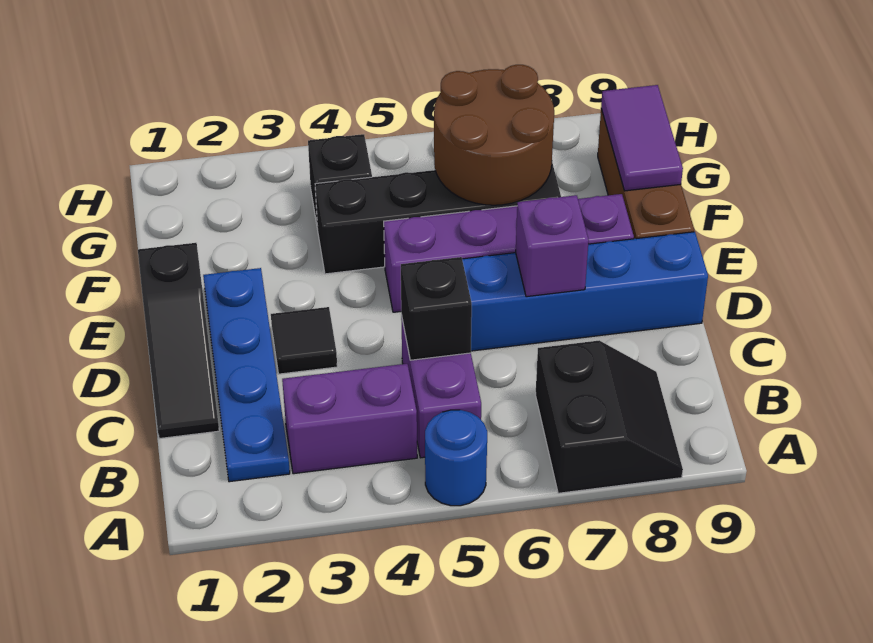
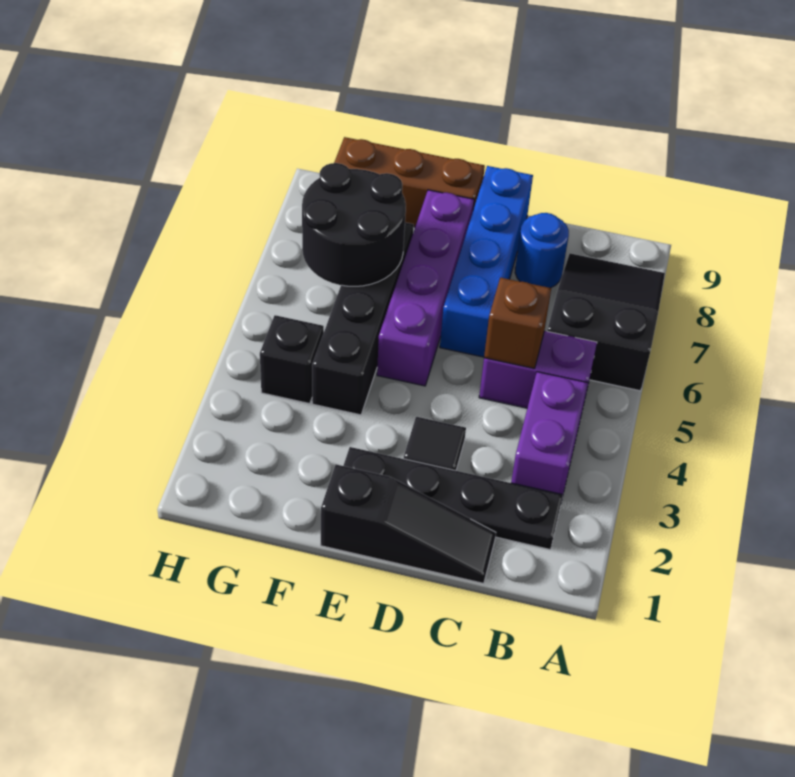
blue round brick A5 level 1 -> blue round brick C8 level 1
black slope A7:B8 level 1 top 7 -> black slope A6:B8 level 1 top 6
blue plate B2:E2 level 1 -> black plate B2:E2 level 1
black brick C5 level 2 -> brown brick C5 level 2
purple brick D7 level 2 -> none
brown round brick F6:G7 level 2 -> black round brick F6:G7 level 2
purple tile F9:G9 level 2 -> none

